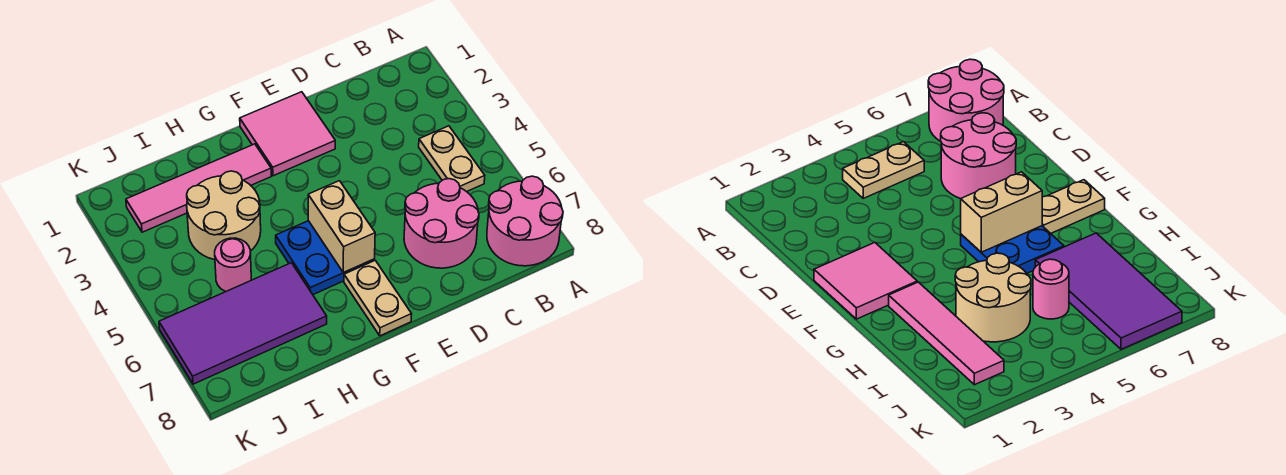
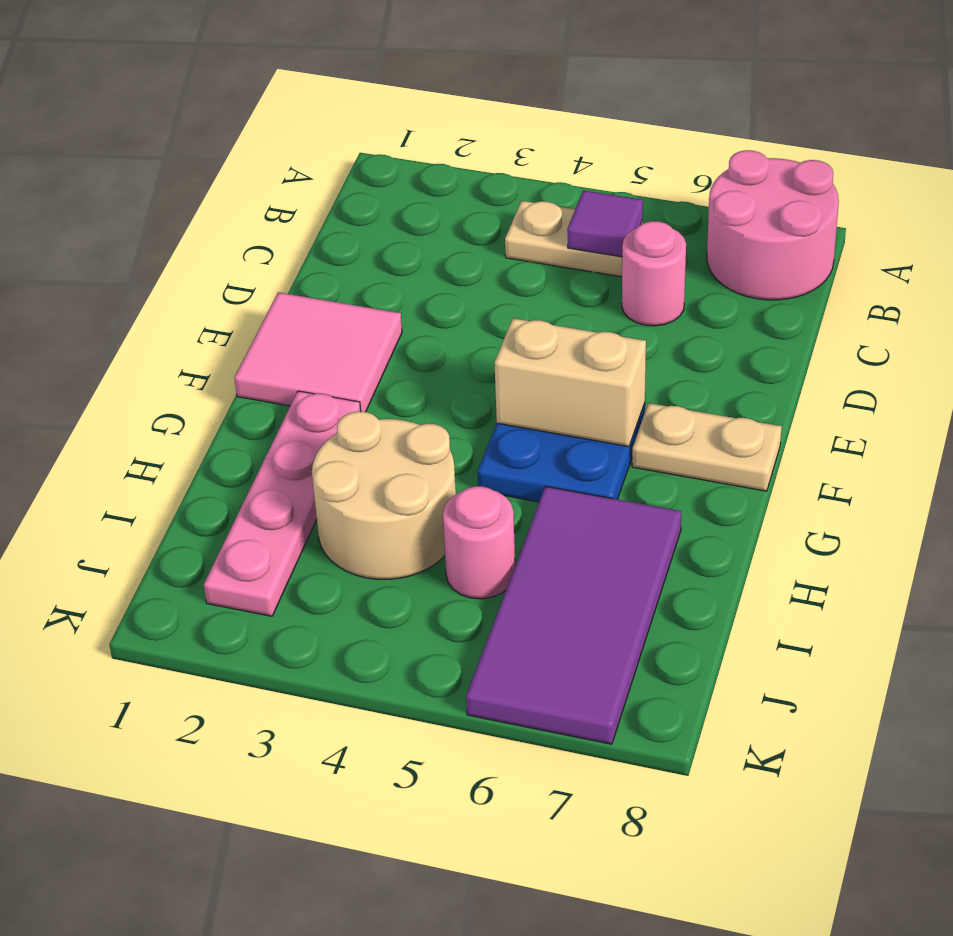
none -> purple tile B5 level 2
pink round brick C6:D7 level 1 -> pink round brick C6 level 1
pink tile G2:J2 level 1 -> pink plate G2:J2 level 1

